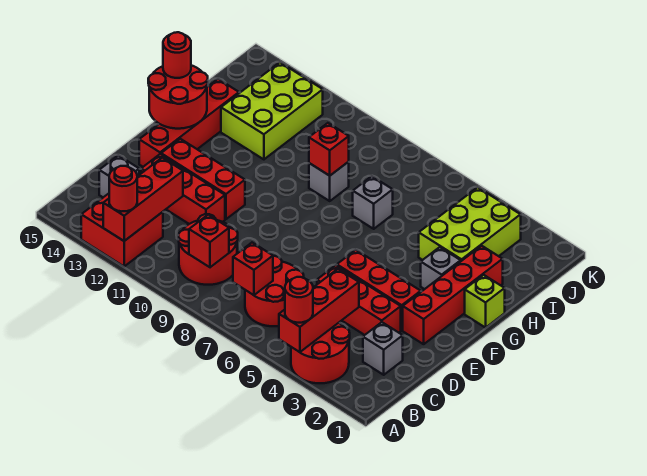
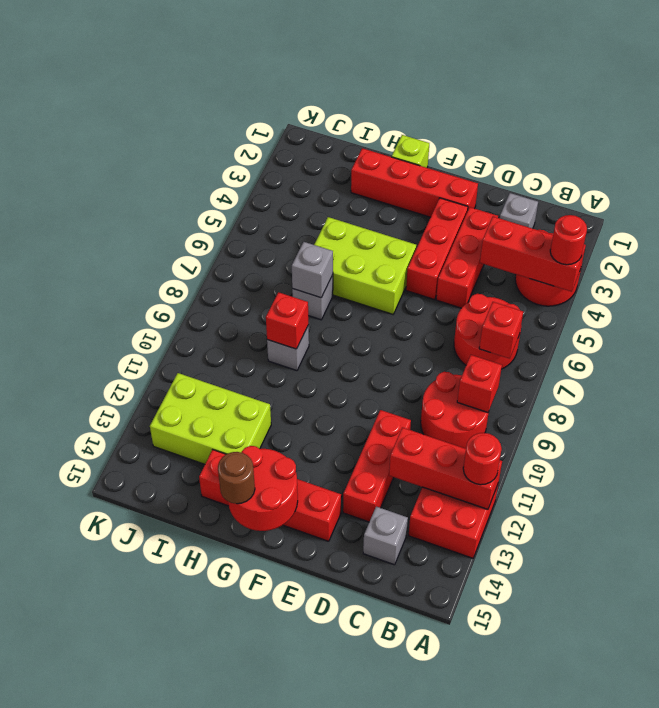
red brick E11:E13 level 1 -> none
grey brick G3 level 1 -> grey brick H7 level 2
red round brick G15 level 3 -> brown round brick G15 level 3
lime brick H3:J4 level 1 -> lime brick F5:H6 level 1

